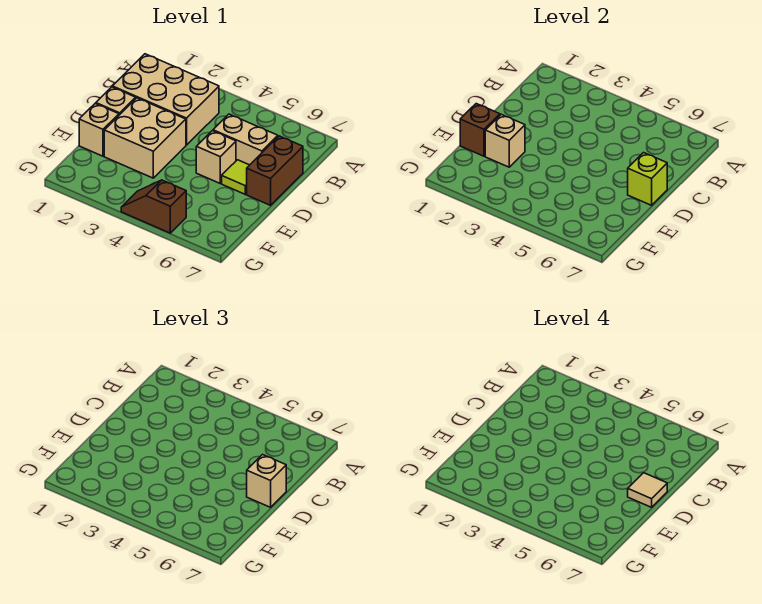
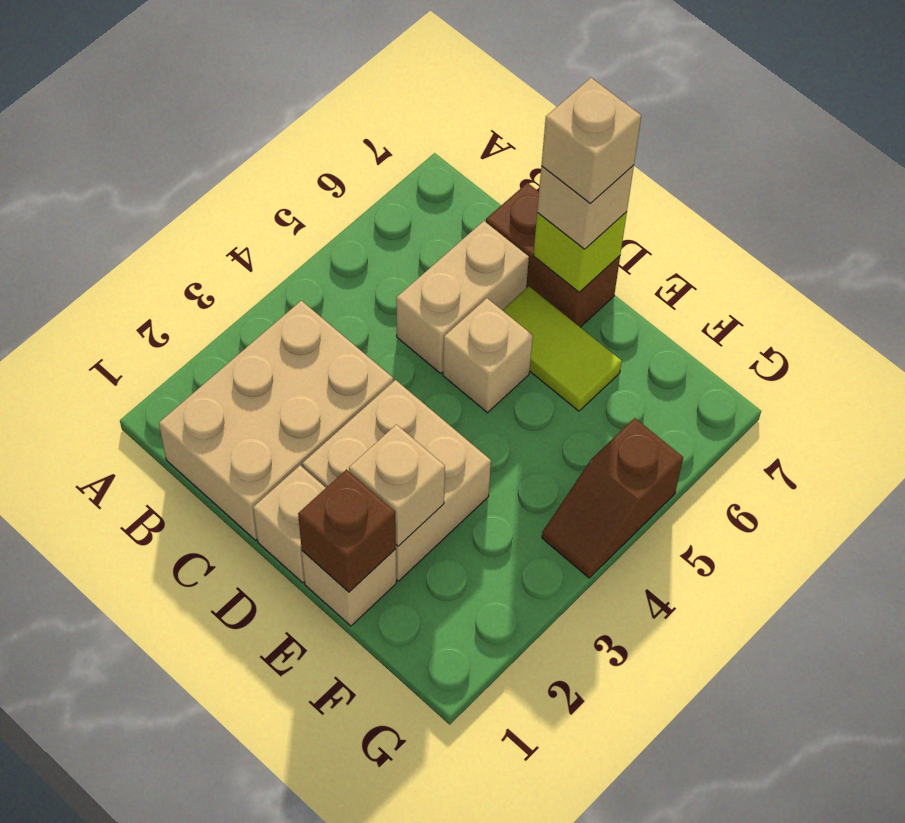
lime tile D6 level 1 -> lime tile D6:E6 level 1
tan tile D7 level 4 -> tan brick D7 level 4

